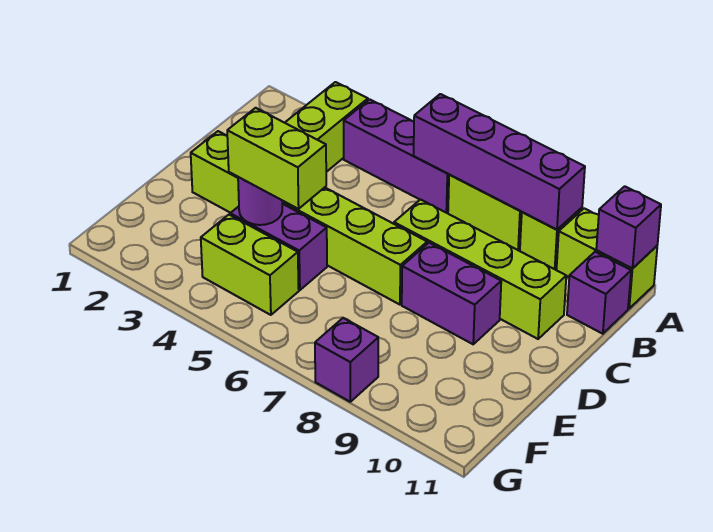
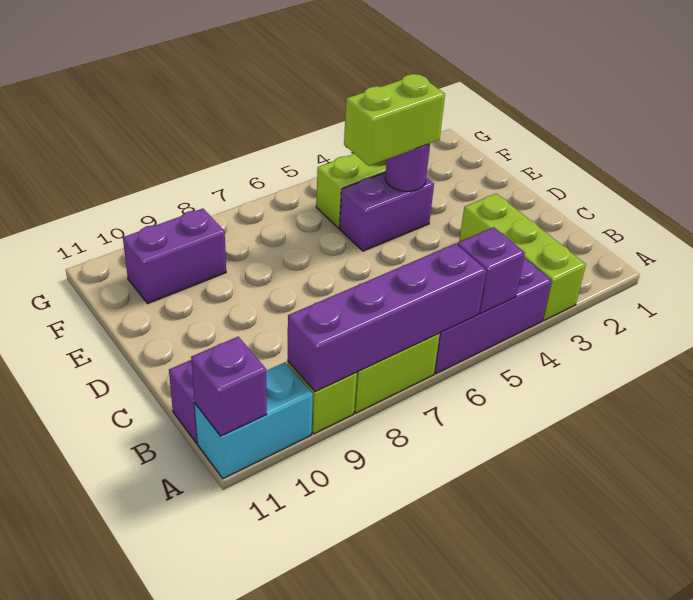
lime brick A10:A11 level 1 -> cyan brick A10:A11 level 1
lime brick C7:C10 level 1 -> none
lime brick D2:D7 level 1 -> none
purple brick D8:D9 level 1 -> purple brick F9:F10 level 1
purple brick G8 level 1 -> purple brick A5 level 2

